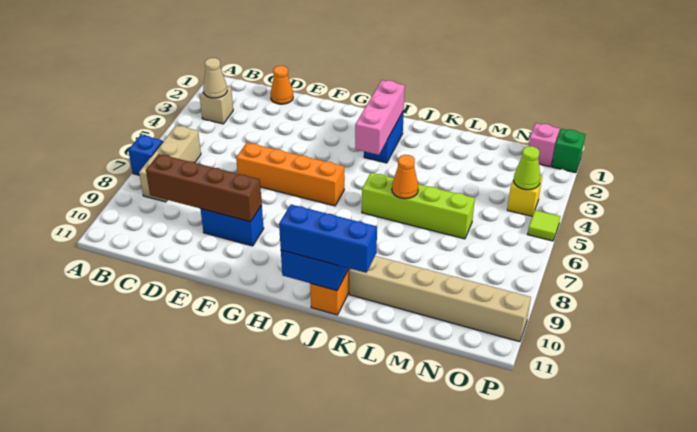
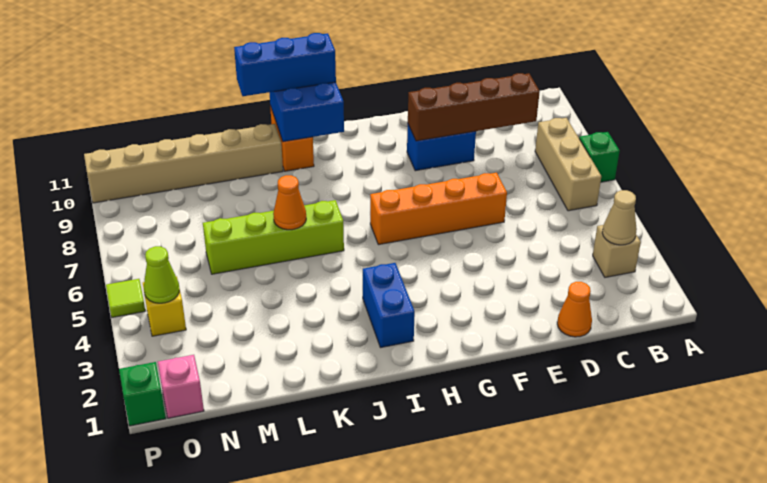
blue brick A7 level 1 -> green brick A7 level 1
pink brick I2:I4 level 2 -> none

